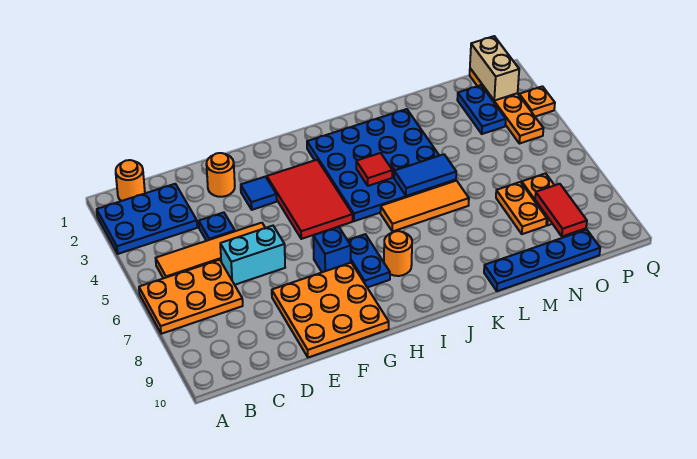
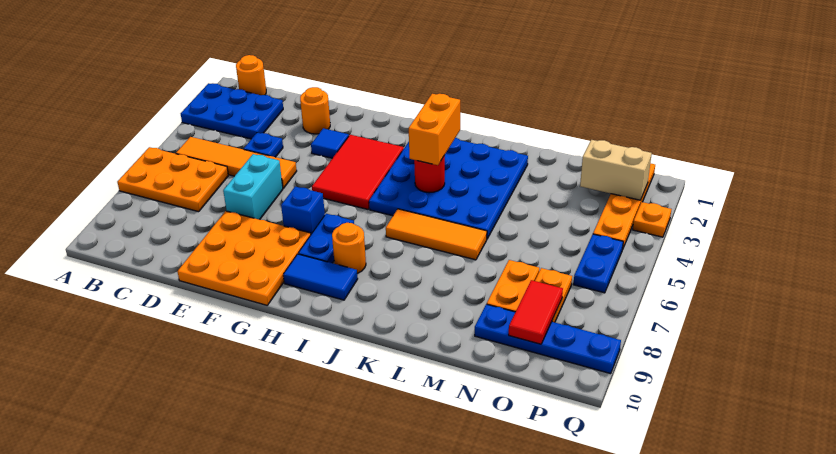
cyan brick D6:E6 level 1 -> cyan brick E6:E7 level 1
none -> orange brick J3:J4 level 3
red tile J4 level 2 -> red round brick J4 level 2
blue tile K5:L5 level 2 -> blue tile H9:I9 level 1
blue plate L10:O10 level 1 -> blue plate N9:Q9 level 1
blue plate O2:O3 level 1 -> blue plate P5:P6 level 1
tan brick P1:P2 level 2 -> tan brick O2:P2 level 2

